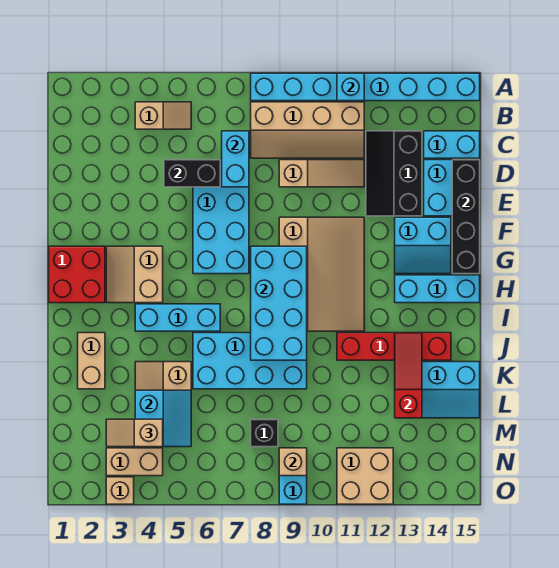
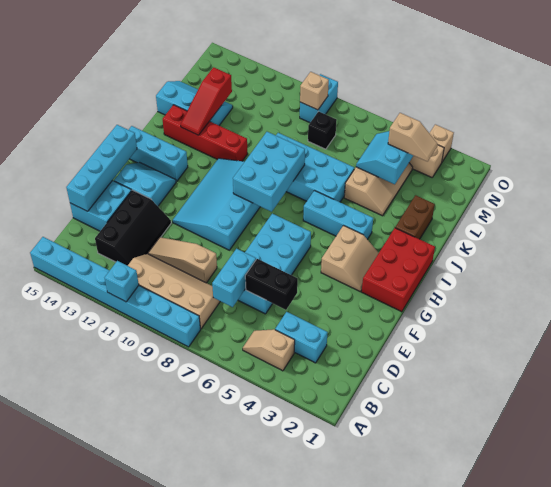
cyan brick C14:C15 level 1 -> cyan brick C3:C4 level 1
black brick D15:G15 level 2 -> cyan brick D15:G15 level 2
tan slope F9:I11 level 1 top 9 -> cyan slope F9:I11 level 1 top 9
red brick G1:H2 level 1 -> red brick G1:I2 level 1
cyan brick G8:J9 level 2 -> cyan brick H8:J9 level 2
tan brick J2:K2 level 1 -> brown brick J2:K2 level 1
tan brick N11:O12 level 1 -> none

